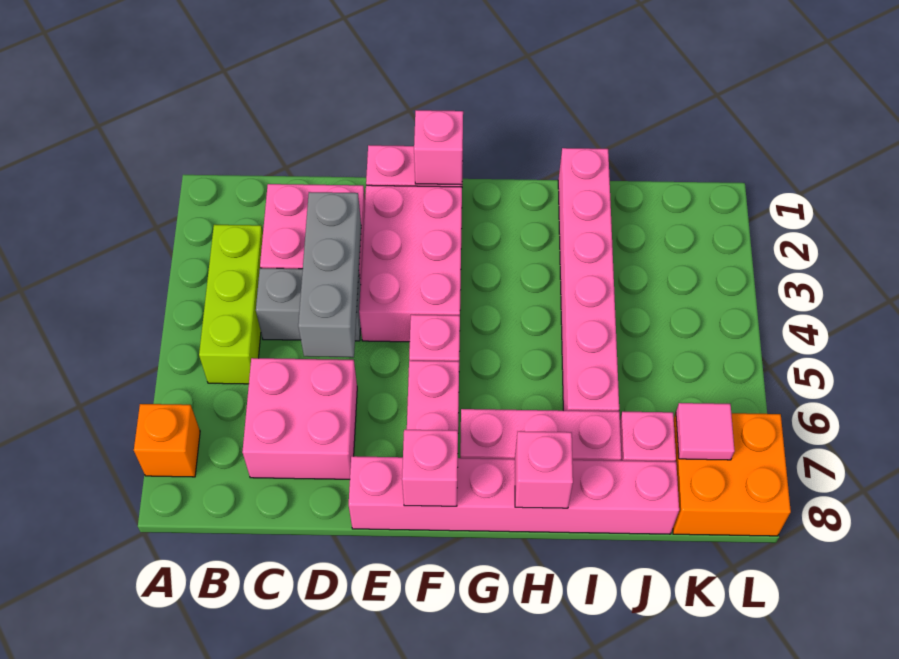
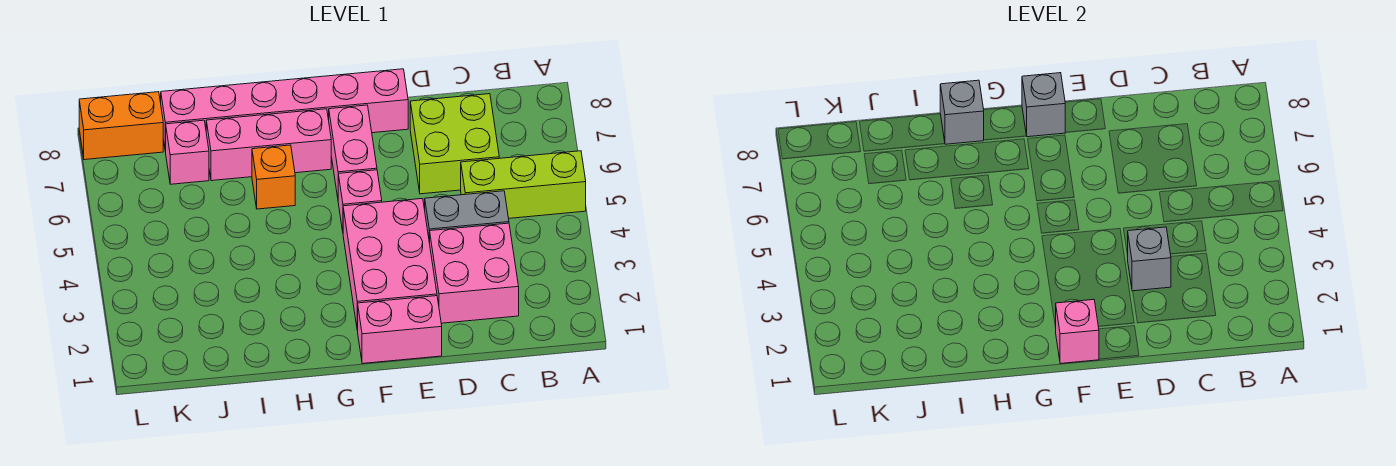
orange brick A7 level 1 -> orange brick H6 level 1
lime brick B3:B5 level 1 -> lime brick A5:C5 level 1
pink brick C6:D7 level 1 -> lime brick C6:D7 level 1
grey brick D3:D5 level 2 -> grey brick D3 level 2
pink brick F8 level 2 -> grey brick F8 level 2
pink brick H8 level 2 -> grey brick H8 level 2
pink brick I1:I6 level 1 -> none
orange brick K7:L8 level 1 -> orange brick K8:L8 level 1
pink tile K7 level 2 -> none

